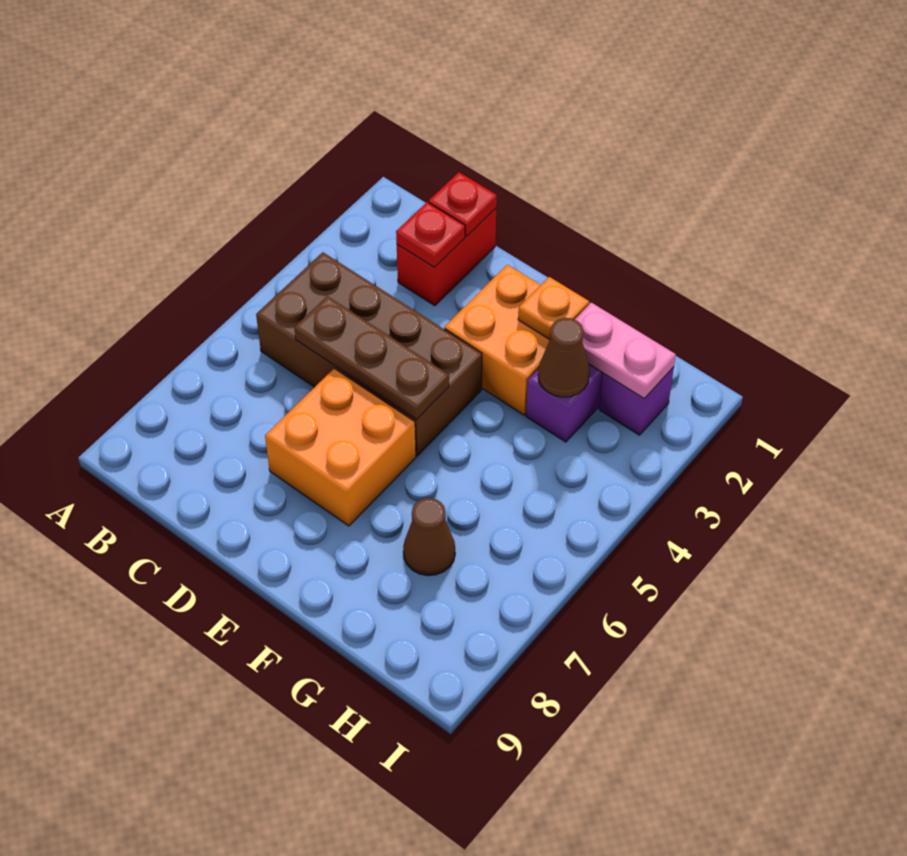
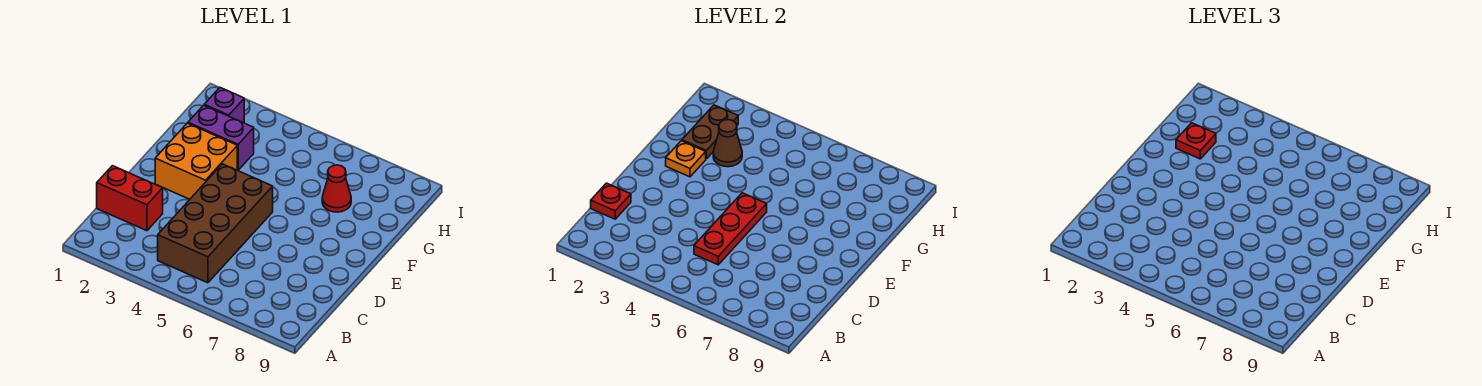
red plate C2 level 2 -> red plate G2 level 3
brown plate C5:E5 level 2 -> red plate C5:E5 level 2
orange brick D6:E7 level 1 -> none
pink plate G2:H2 level 2 -> brown plate G2:H2 level 2
brown cone G7 level 1 -> red cone G7 level 1

